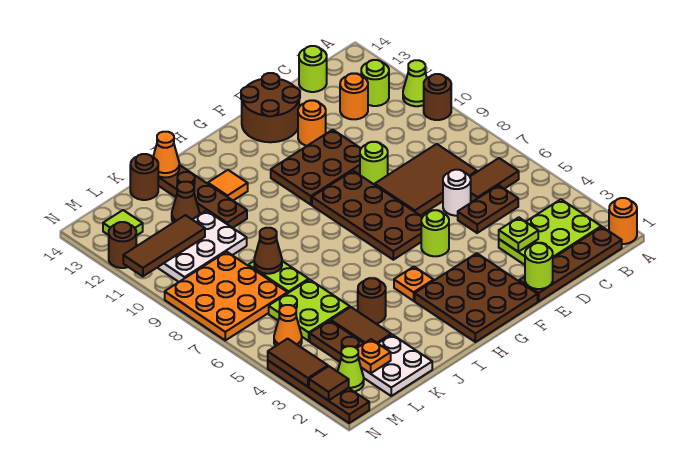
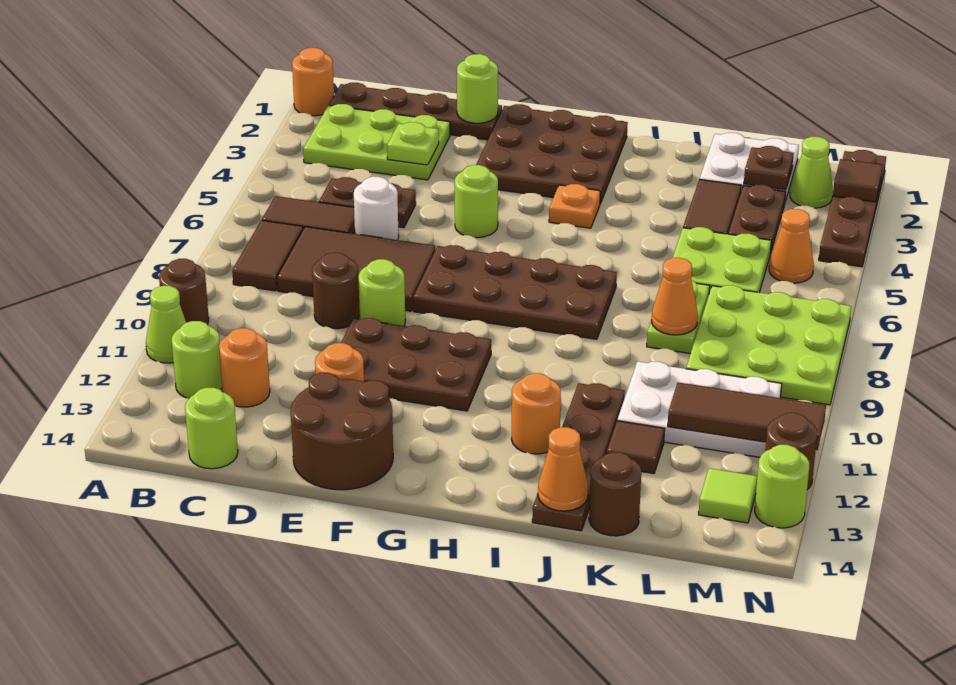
brown plate F6:G9 level 1 -> brown plate F7:I8 level 1
orange tile I12 level 1 -> orange round brick I12 level 1
brown round brick J4 level 1 -> brown round brick D9 level 1
brown cone K8 level 2 -> orange cone K8 level 2
brown cone K12 level 1 -> brown tile K12 level 1
orange plate L2 level 2 -> brown plate L2 level 2
orange plate L7:N9 level 1 -> lime plate L7:N9 level 1
brown tile N3:N4 level 2 -> brown tile B7:B8 level 1
none -> lime round brick N13 level 1

